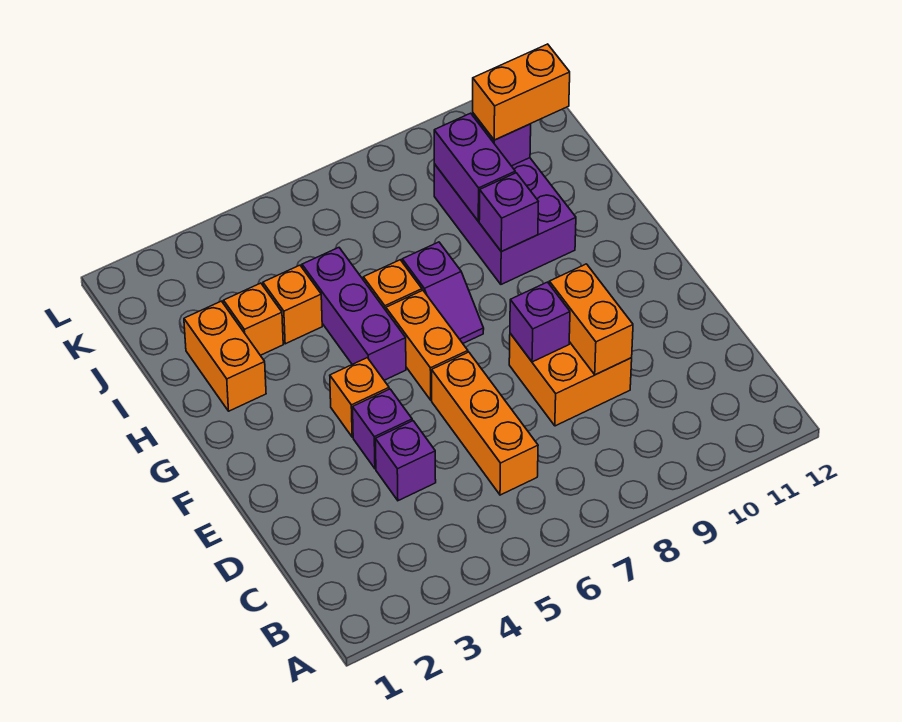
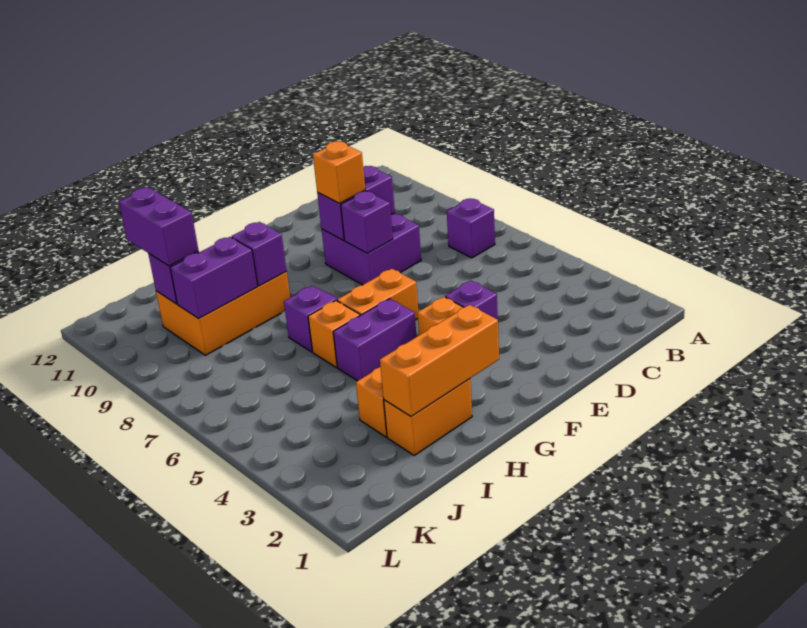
orange brick C6:E6 level 1 -> orange brick G2:I2 level 2
purple brick D4 level 1 -> purple brick B7 level 1
orange brick D8:E9 level 1 -> purple brick D8:E9 level 1
orange brick D9:E9 level 2 -> purple brick D9:E9 level 2
purple brick G5:I5 level 1 -> purple brick G5:H5 level 1
purple brick H9:J10 level 1 -> orange brick H9:J10 level 1
orange brick I4 level 1 -> orange brick E9 level 3
orange brick J10:J11 level 3 -> purple brick J10:J11 level 3

